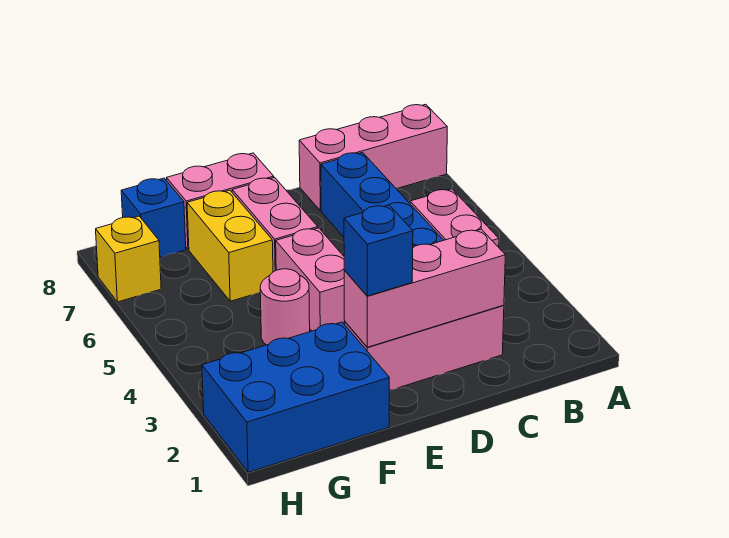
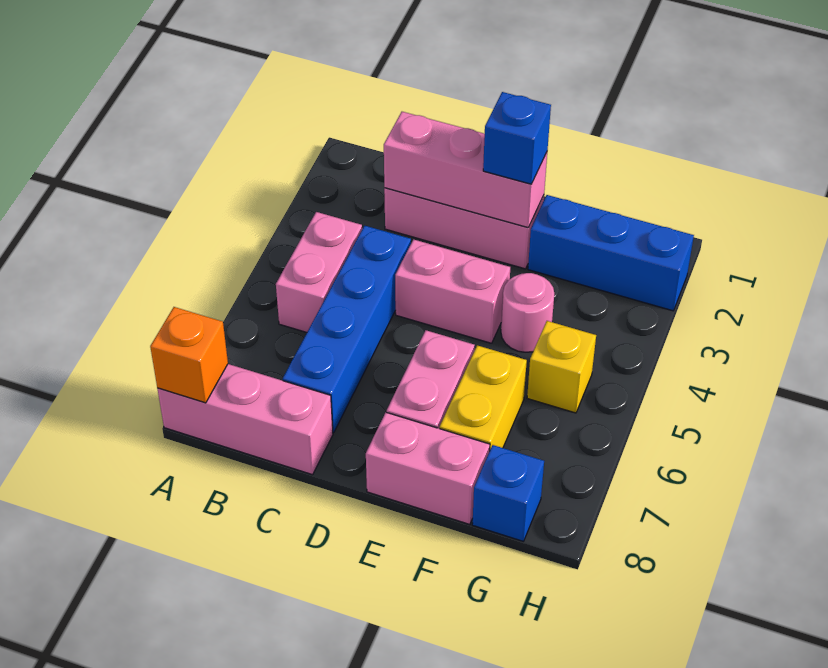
none -> orange brick A8 level 2
pink brick E4:E5 level 1 -> pink brick D4:E4 level 1
blue brick F1:H2 level 1 -> blue brick F2:H2 level 1
yellow brick H7 level 1 -> yellow brick G5 level 1

